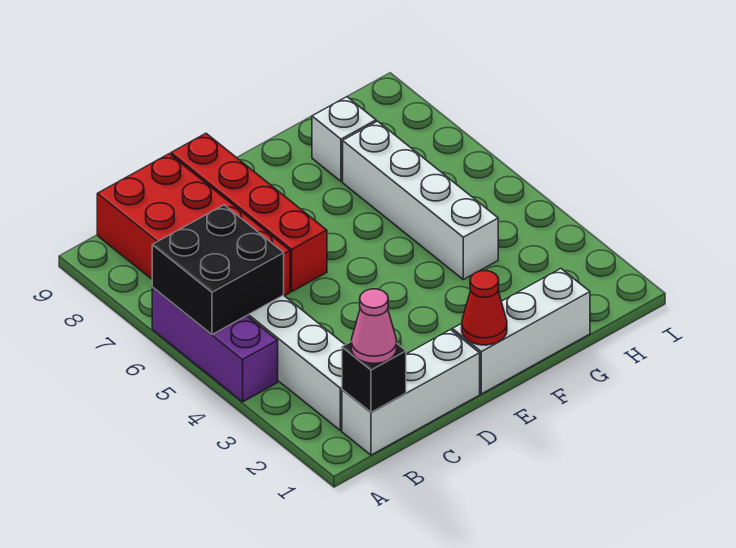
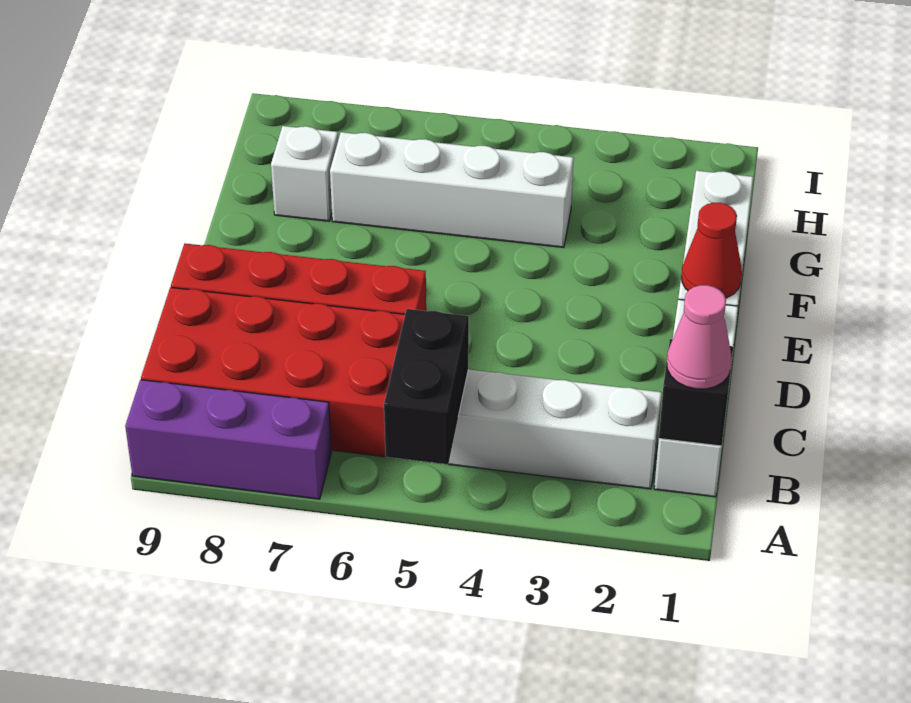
purple brick A4:A6 level 1 -> purple brick A7:A9 level 1
black brick A5:B6 level 2 -> black brick A5:B5 level 2

